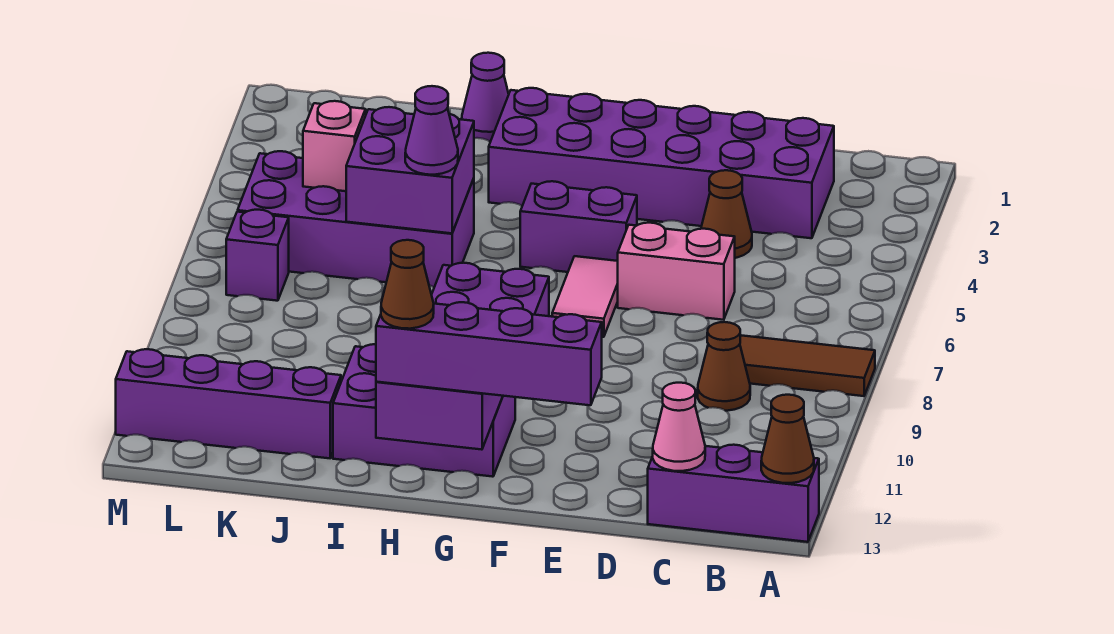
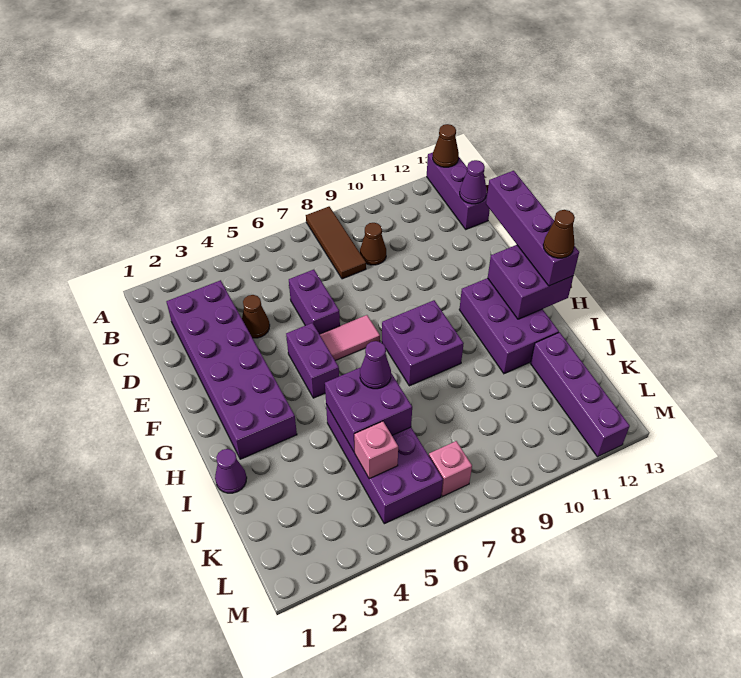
pink cone C13 level 2 -> purple cone C13 level 2
pink brick D6:E6 level 1 -> purple brick D6:E6 level 1
purple brick L7 level 1 -> pink brick L7 level 1

